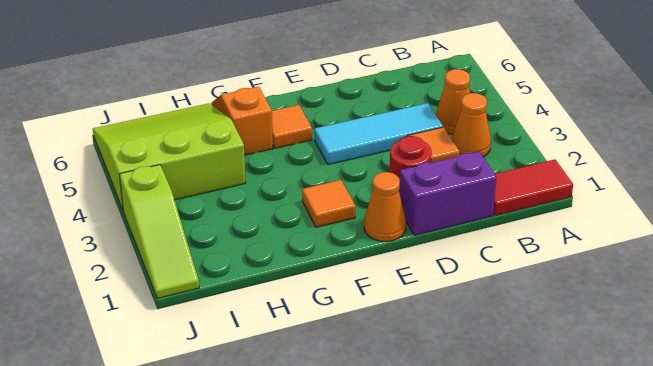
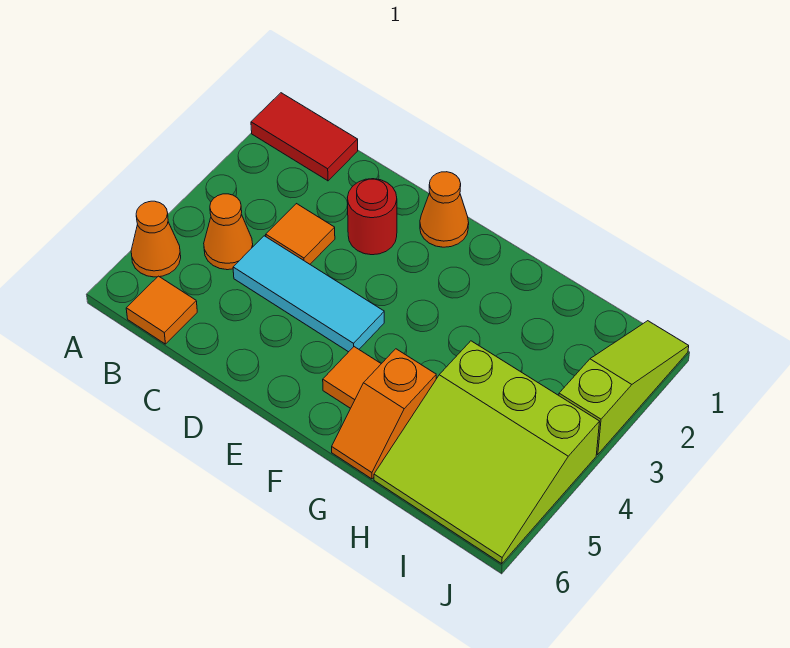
orange cone B3 level 1 -> orange cone A5 level 1
purple brick C1:D1 level 1 -> none
orange tile F2 level 1 -> orange tile B6 level 1

